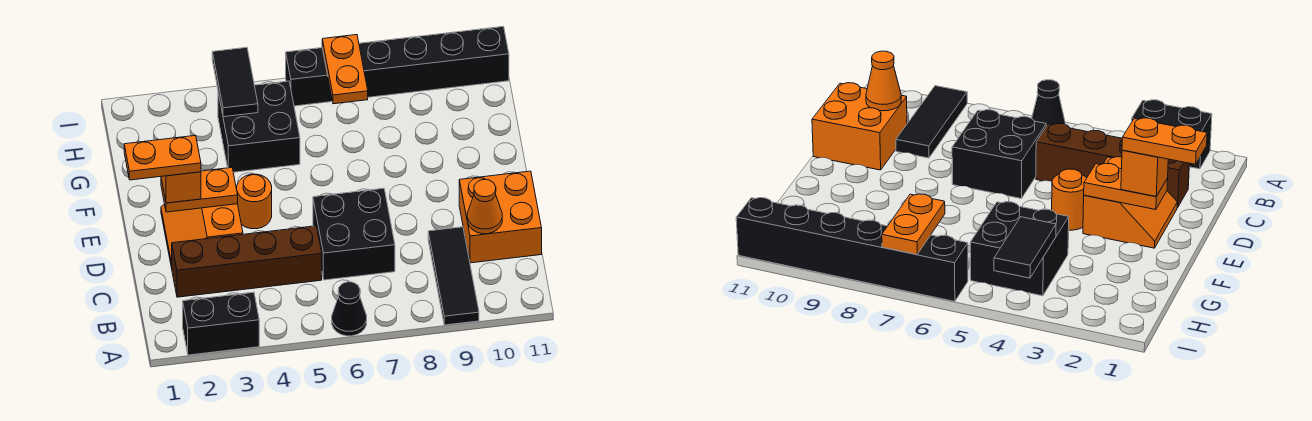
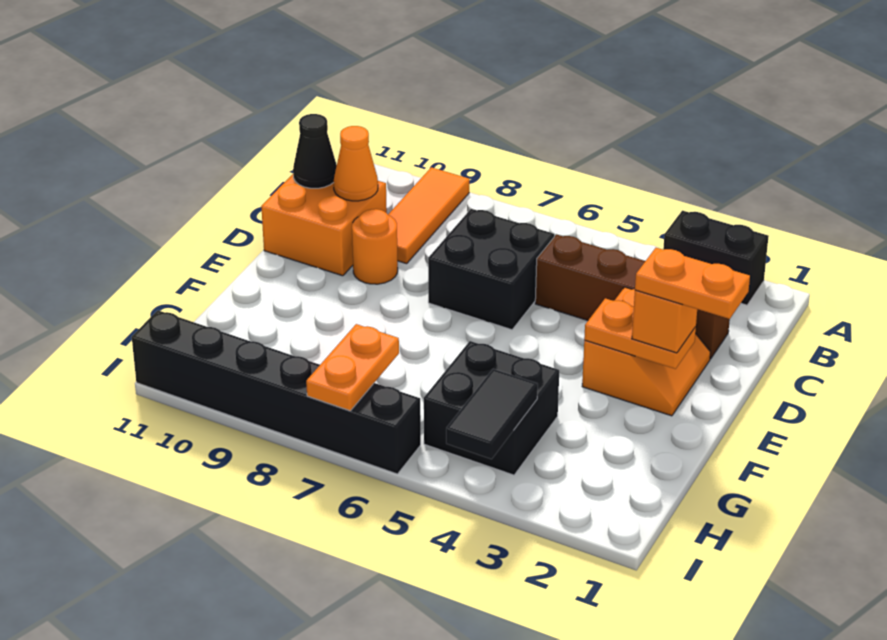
black cone A6 level 1 -> black cone C11 level 2
black tile A9:C9 level 1 -> orange tile A9:C9 level 1
orange round brick E4 level 1 -> orange round brick D9 level 1

